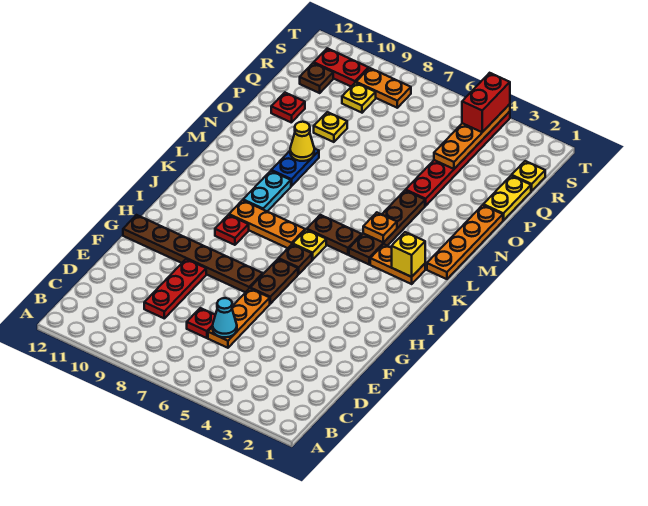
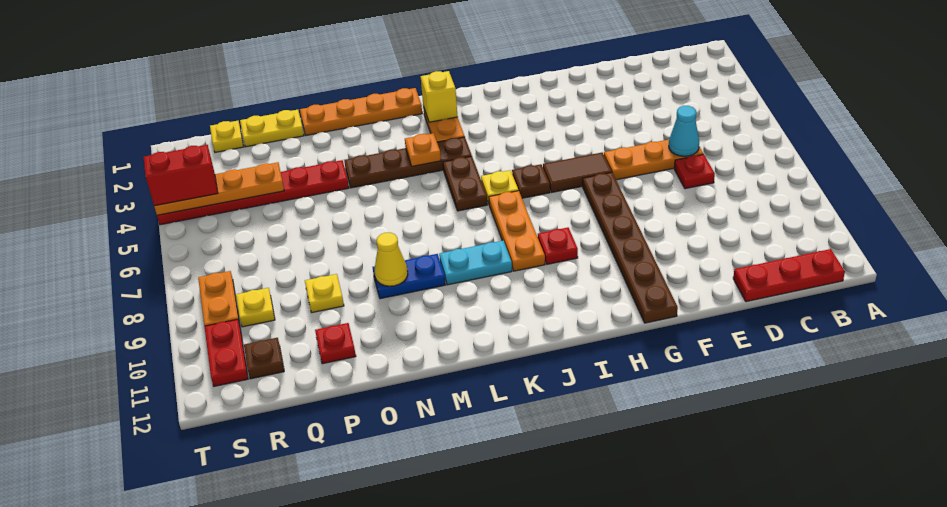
red plate D9:F9 level 1 -> red plate B12:D12 level 1
brown plate G6:H6 level 1 -> brown tile G6:H6 level 1

